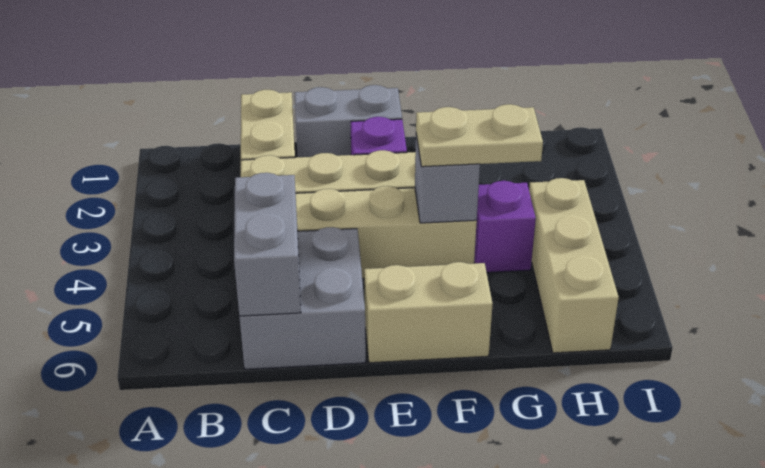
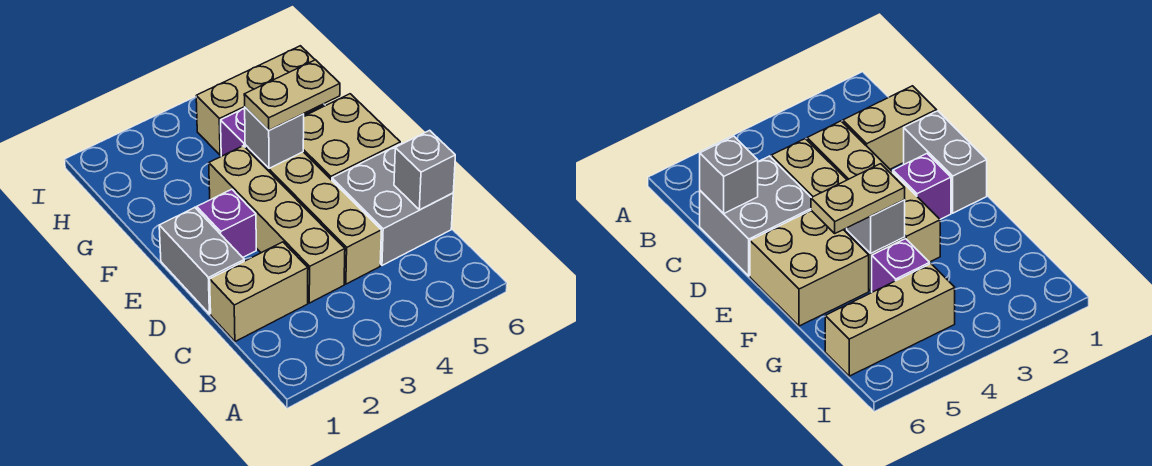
grey brick C5:C6 level 2 -> grey brick C6 level 2
tan brick E6:F6 level 1 -> tan brick E5:F6 level 1
tan plate F4:G4 level 3 -> tan plate F4:F5 level 3

